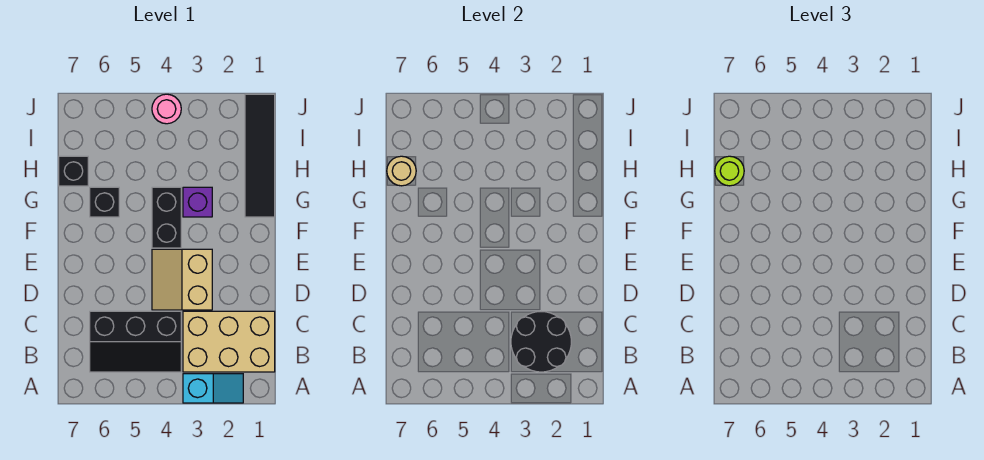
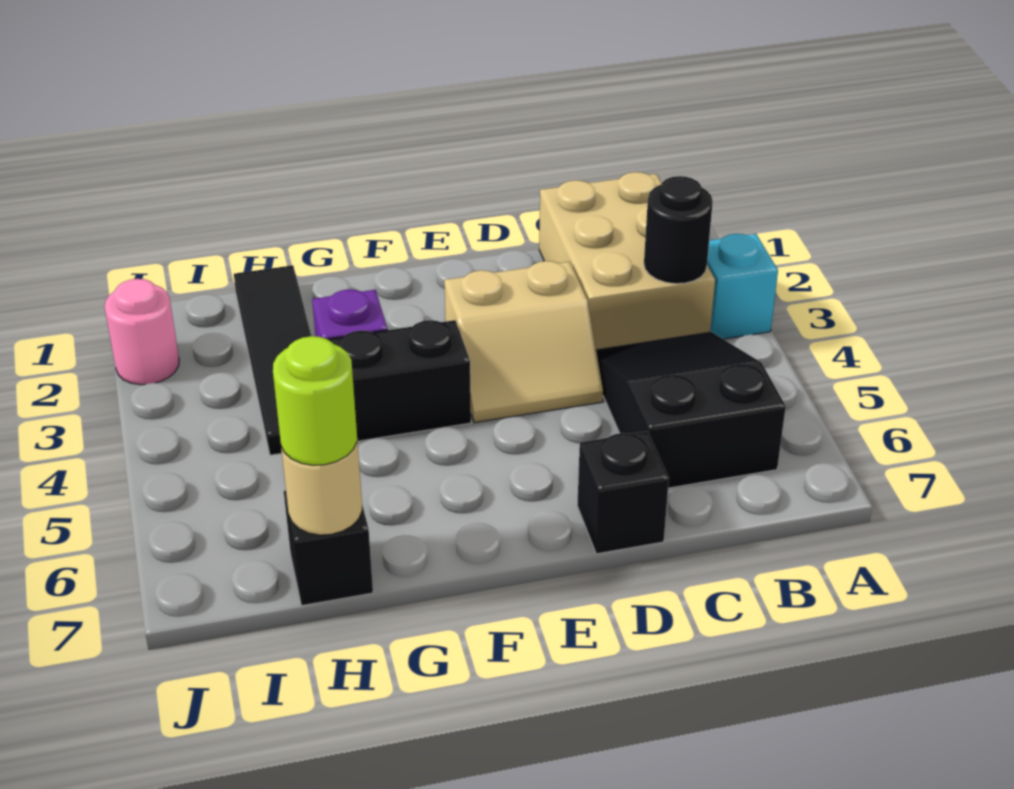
black round brick B2:C3 level 2 -> black round brick B3 level 2
black slope B4:C6 level 1 top C -> black slope B4:C6 level 1 top 6
black tile G1:J1 level 1 -> black tile H1:H4 level 1
black brick G6 level 1 -> black brick D7 level 1
pink round brick J4 level 1 -> pink round brick J2 level 1

